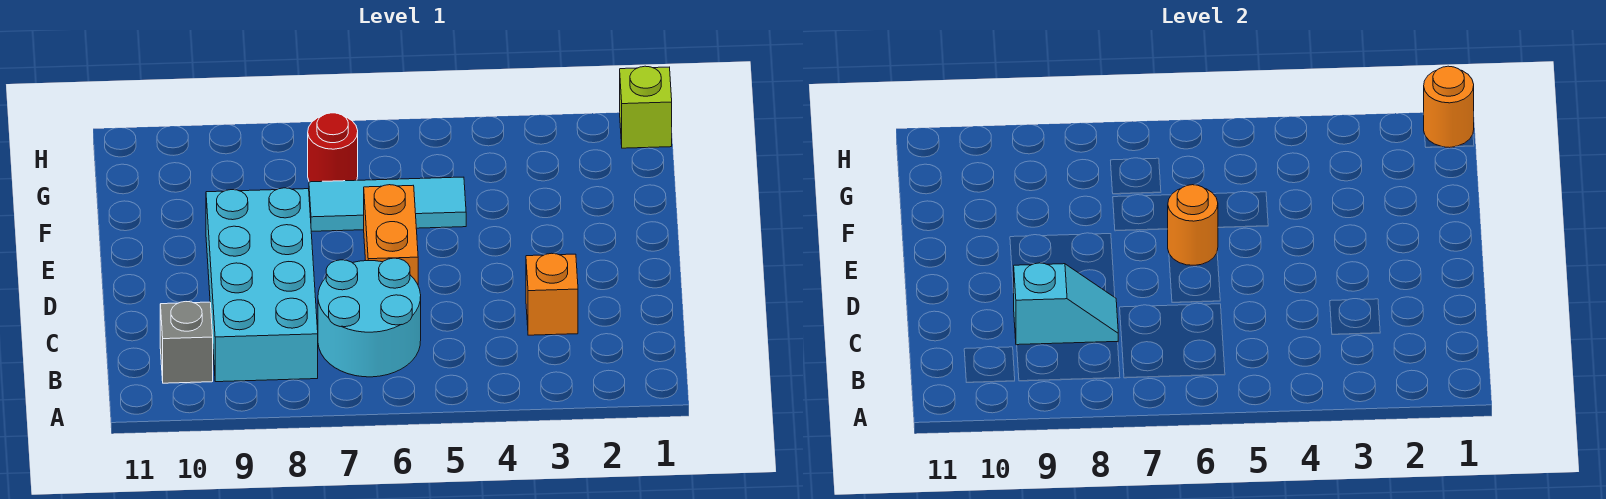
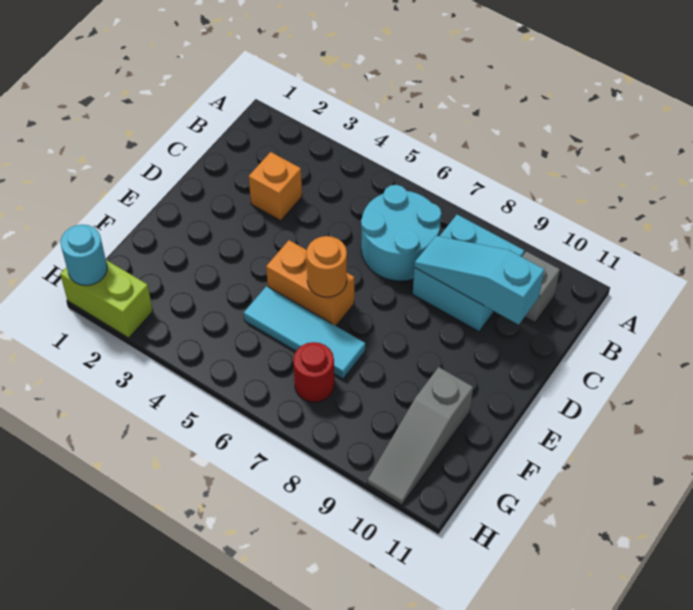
cyan brick B8:E9 level 1 -> cyan brick B8:C9 level 1
cyan slope C8:C9 level 2 top 9 -> cyan slope C8:C10 level 2 top 10
orange brick D6:E6 level 1 -> orange brick E5:E6 level 1
none -> grey slope F10:H10 level 1 top F
lime brick H1 level 1 -> lime brick H1:H2 level 1
orange round brick H1 level 2 -> cyan round brick H1 level 2

